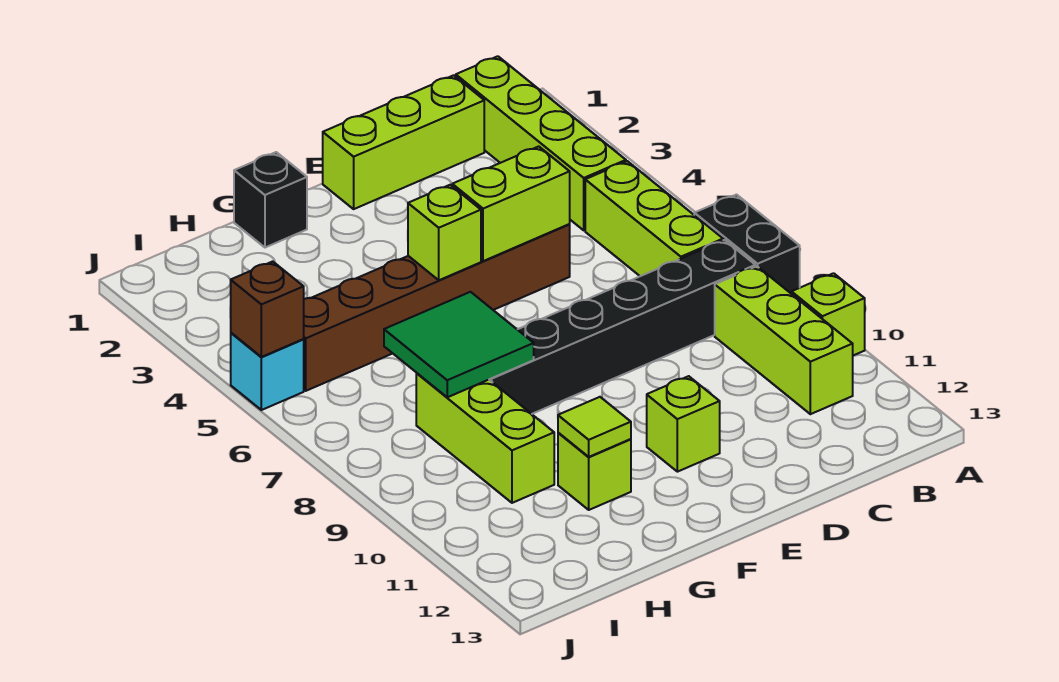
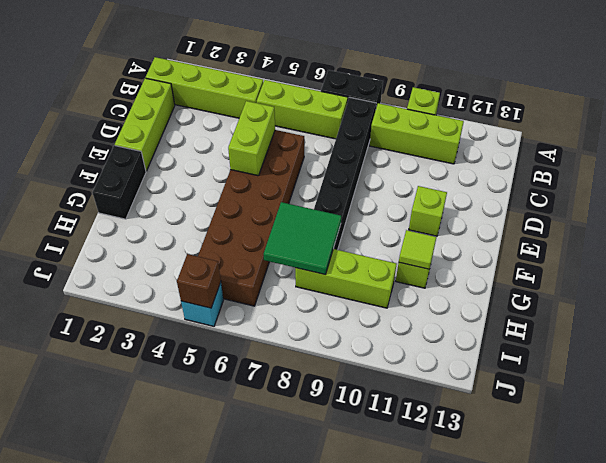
brown brick D5:I5 level 1 -> brown brick D5:I6 level 1
lime brick F5 level 2 -> none
black brick G1 level 1 -> black brick F1:G1 level 1

